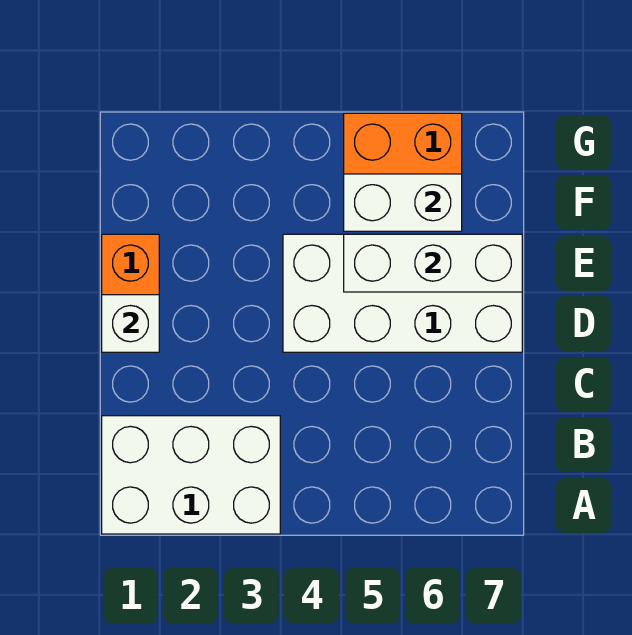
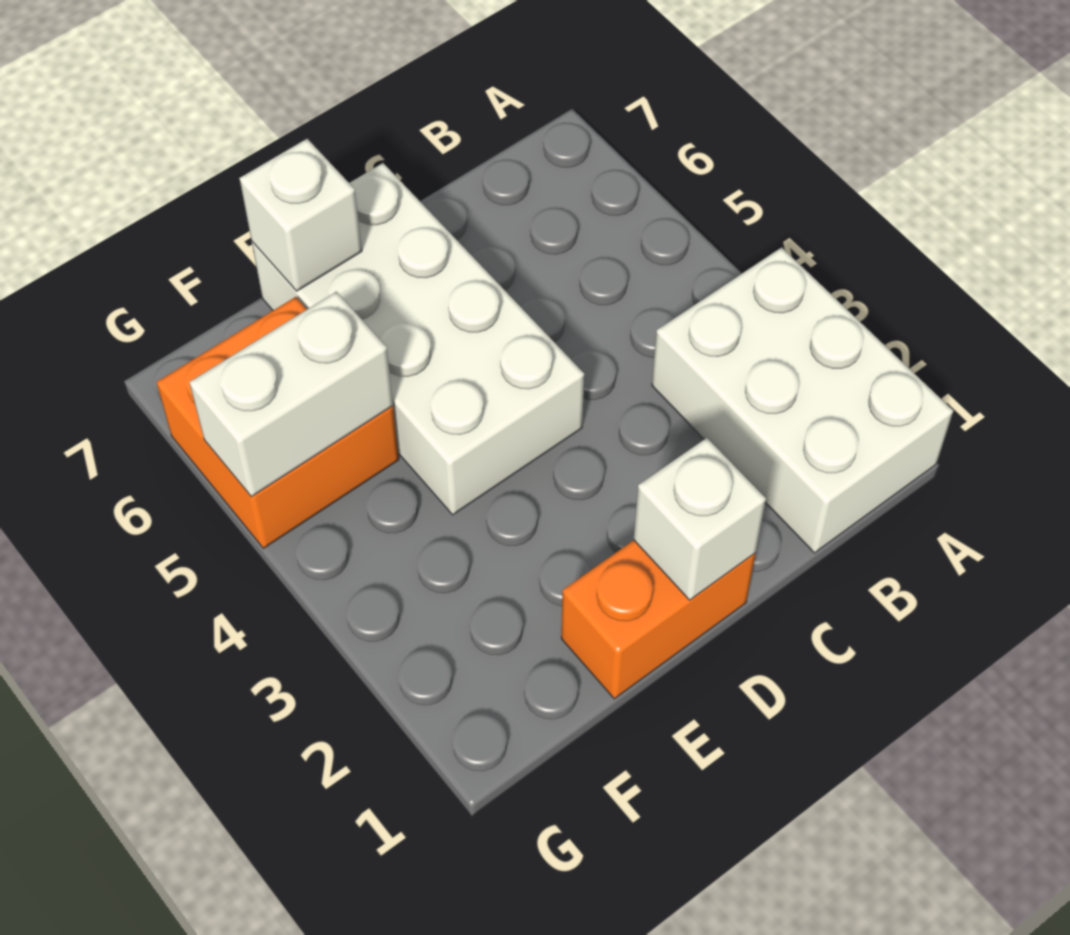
white brick E5:E7 level 2 -> white brick E7 level 2
white brick F5:F6 level 2 -> white brick F5:G5 level 2

